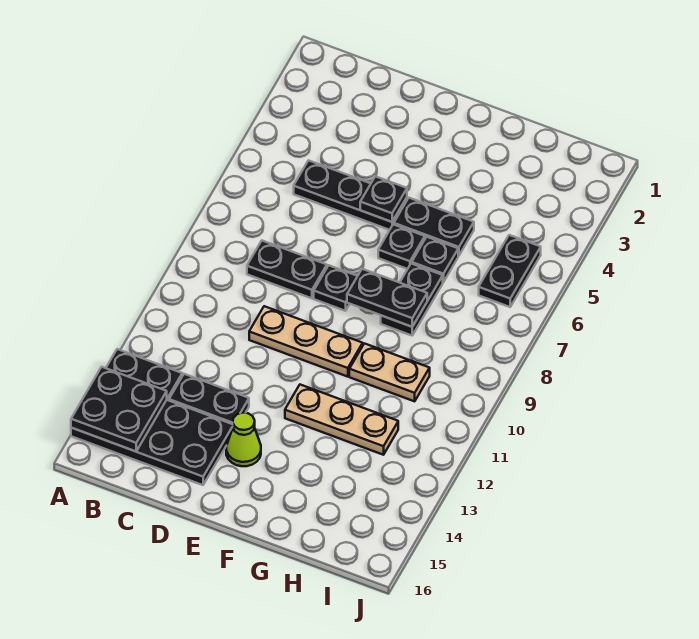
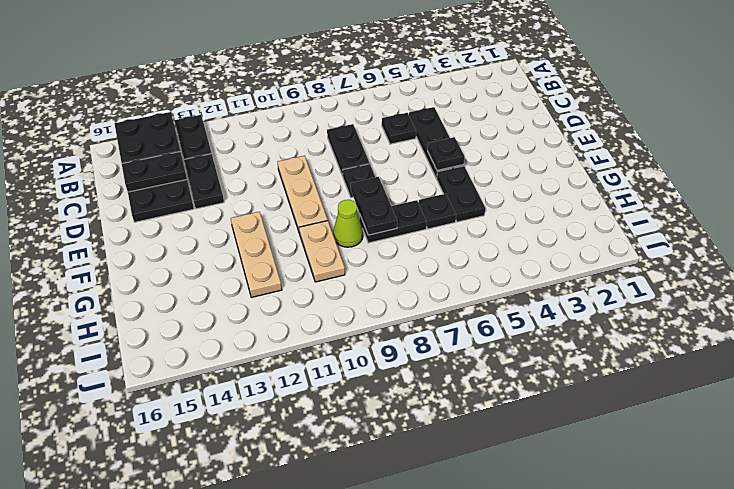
lime cone E14 level 1 -> lime cone G9 level 1
black plate F6 level 1 -> black plate C6 level 1
black plate I5:I6 level 1 -> black plate C14:C15 level 2

